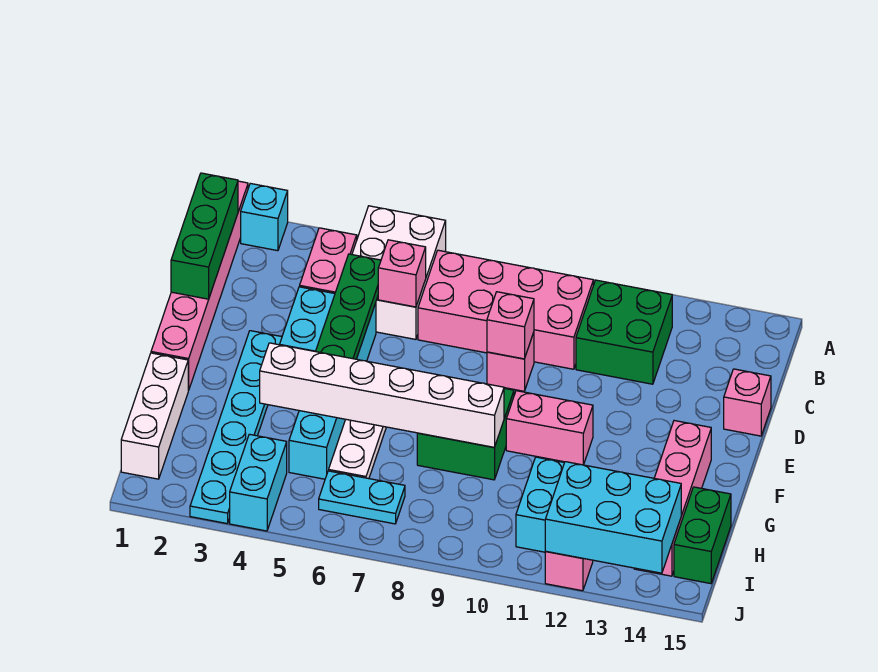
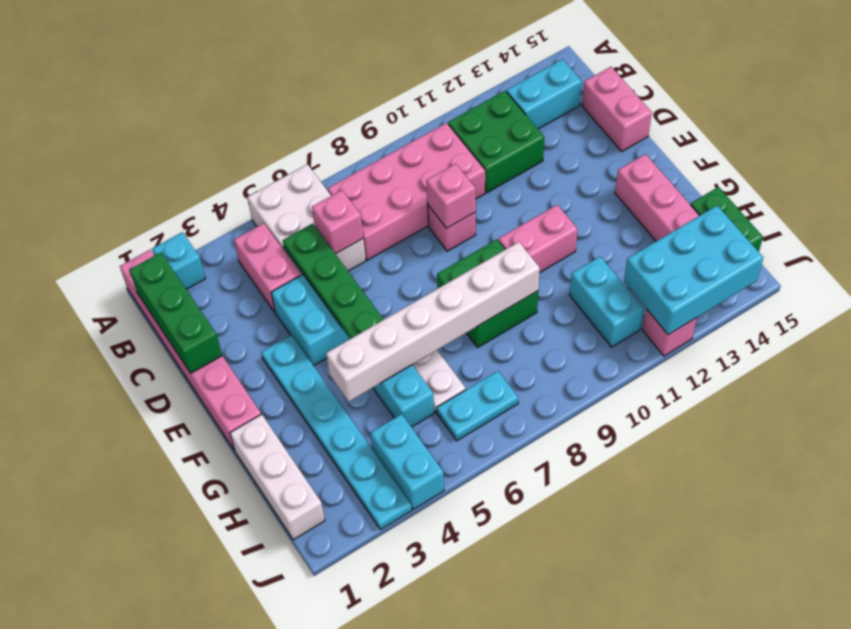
none -> cyan brick B13:B14 level 1
pink brick D15 level 1 -> pink brick C15:D15 level 1

